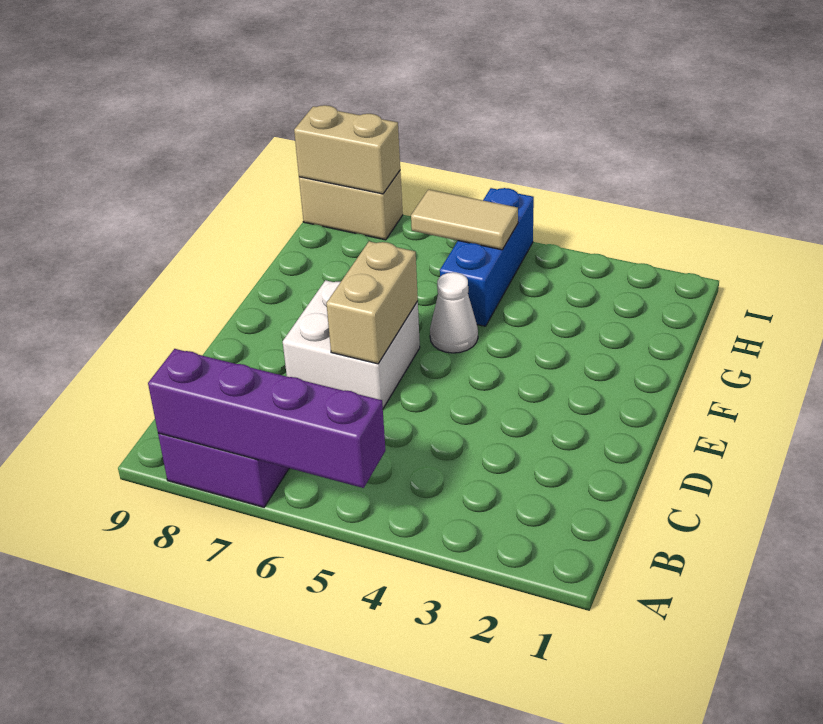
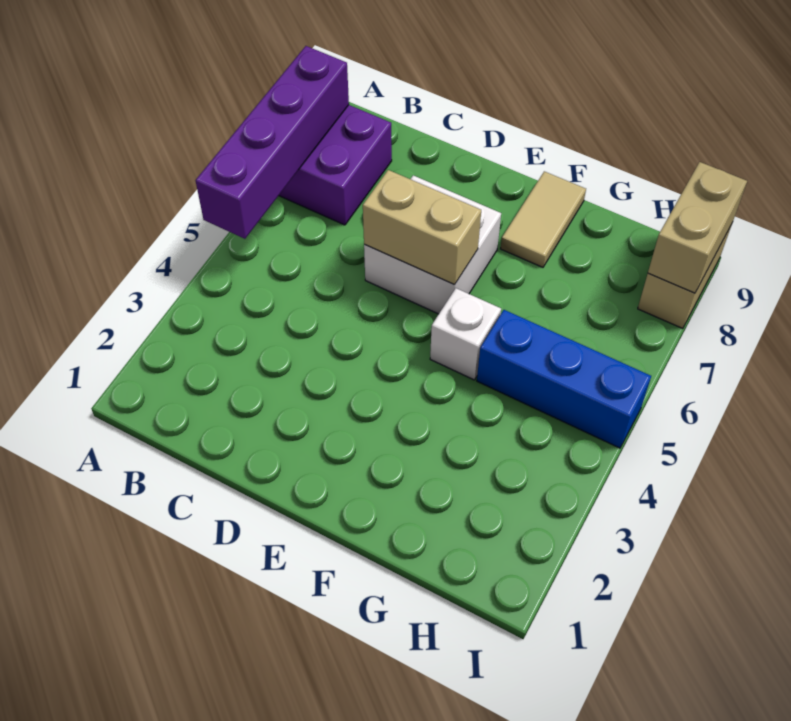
white cone F5 level 1 -> white brick F5 level 1
tan tile H5:H6 level 2 -> tan tile F8:F9 level 1

